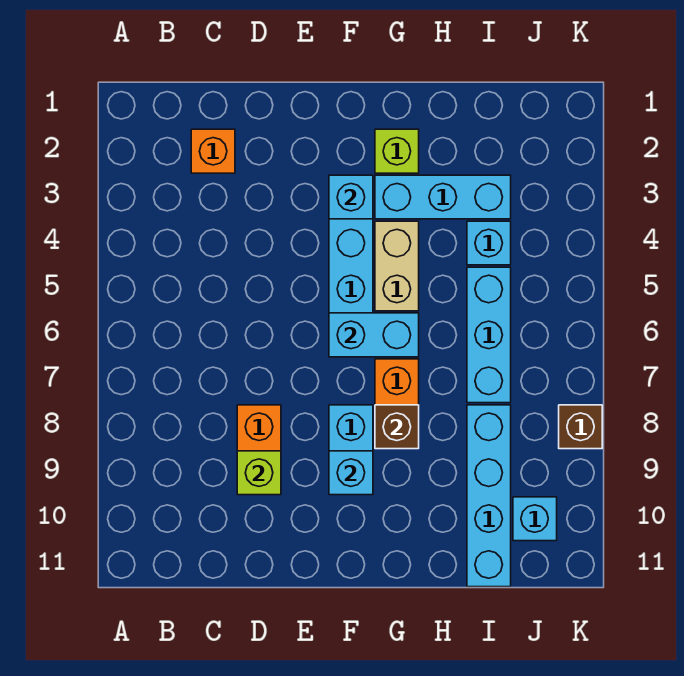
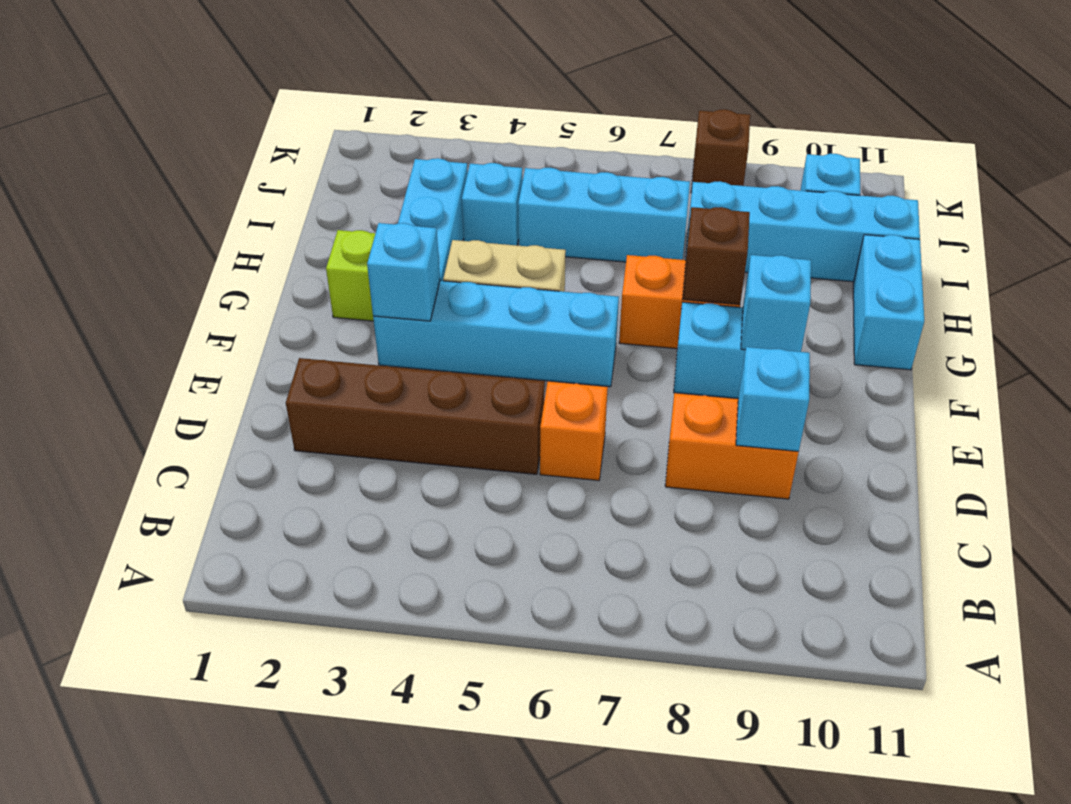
orange brick C2 level 1 -> orange brick D6 level 1
none -> brown brick D2:D5 level 1
lime brick D9 level 2 -> cyan brick D9 level 2
cyan brick F6:G6 level 2 -> cyan brick G11:H11 level 1

